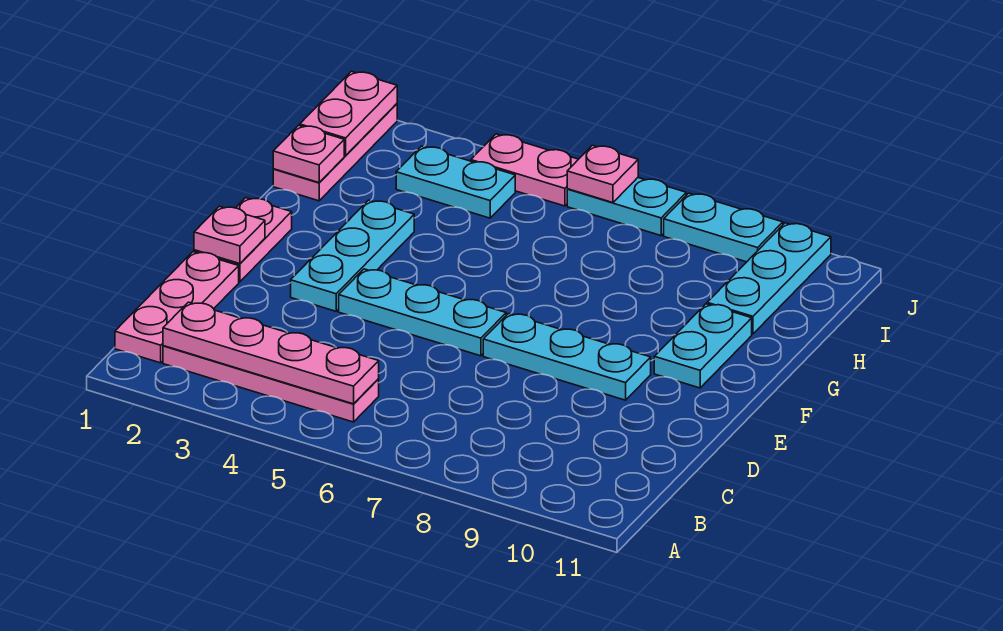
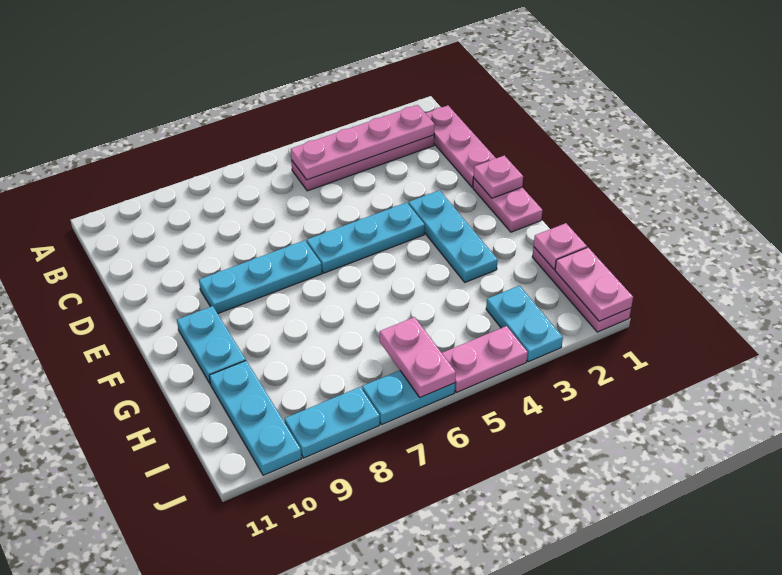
cyan plate I3:I4 level 1 -> cyan plate I3:J3 level 1
pink plate J6 level 2 -> pink plate I6:J6 level 2

